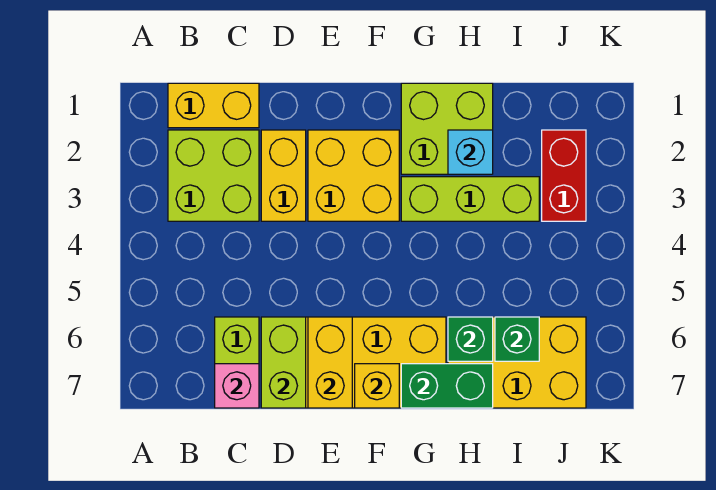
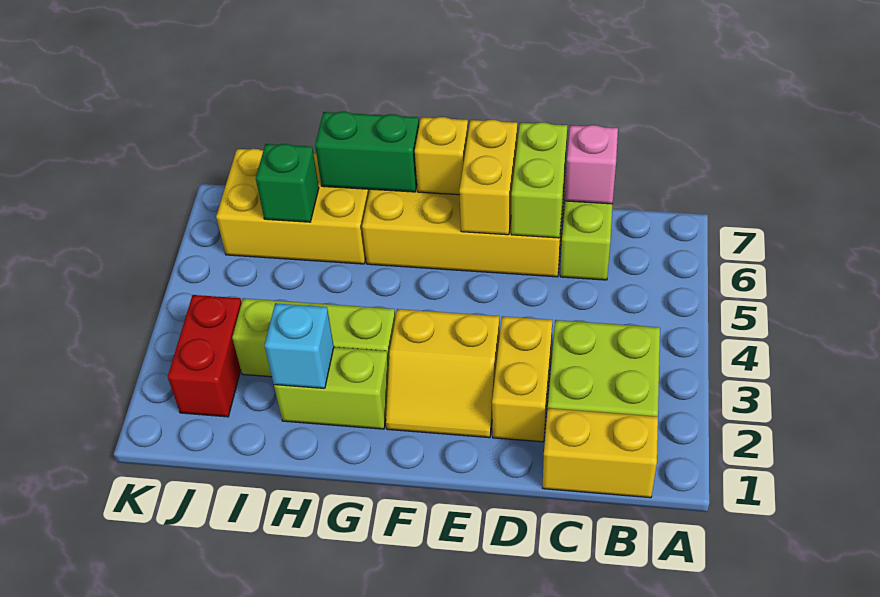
yellow brick E2:F3 level 1 -> yellow slope E2:F3 level 1 top 3
lime brick G1:H2 level 1 -> lime brick G2:H2 level 1
green brick H6 level 2 -> none

